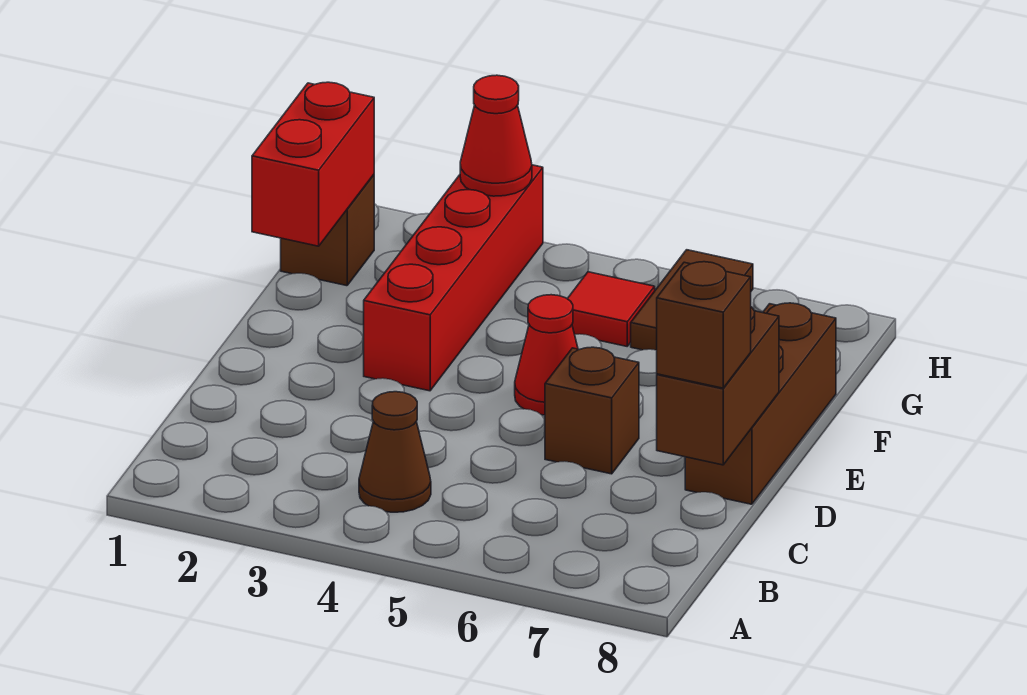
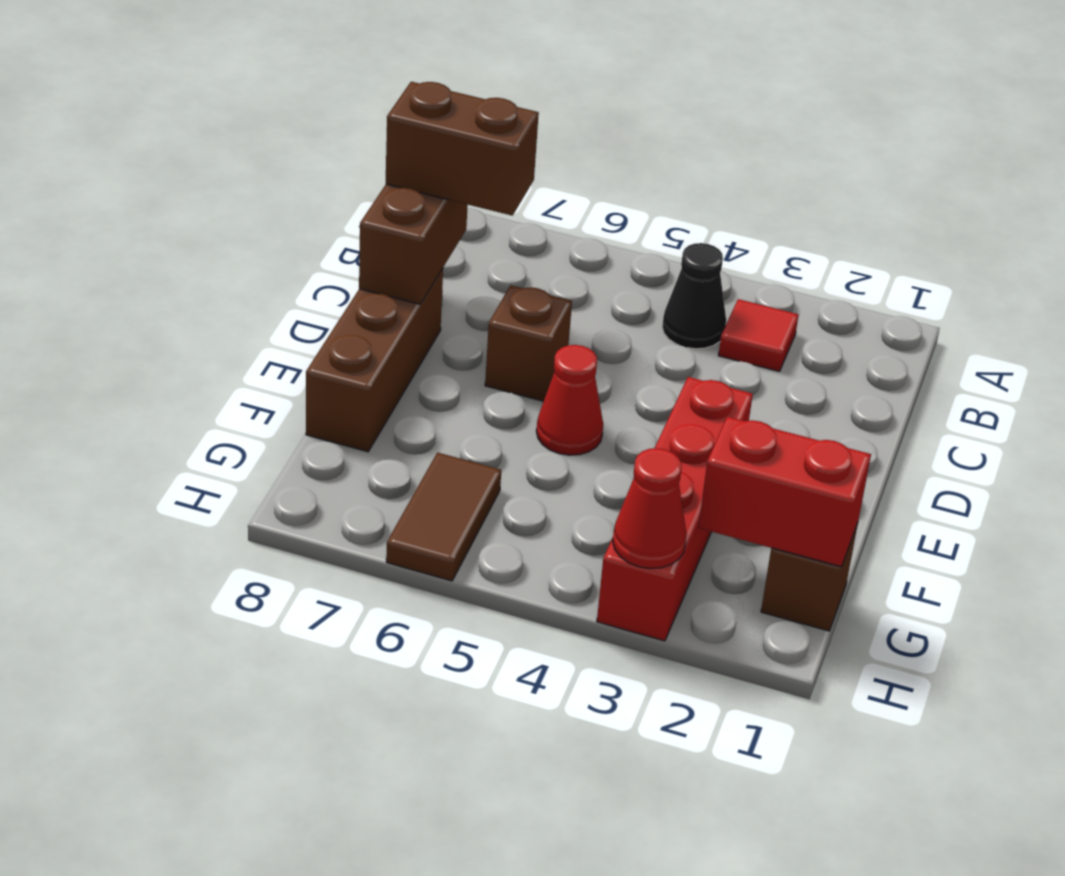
brown cone B4 level 1 -> black cone B4 level 1
brown brick C8 level 3 -> brown brick C7:C8 level 3
red brick F1:G1 level 2 -> red brick G1:G2 level 2
red tile G5 level 1 -> red tile B3 level 1

